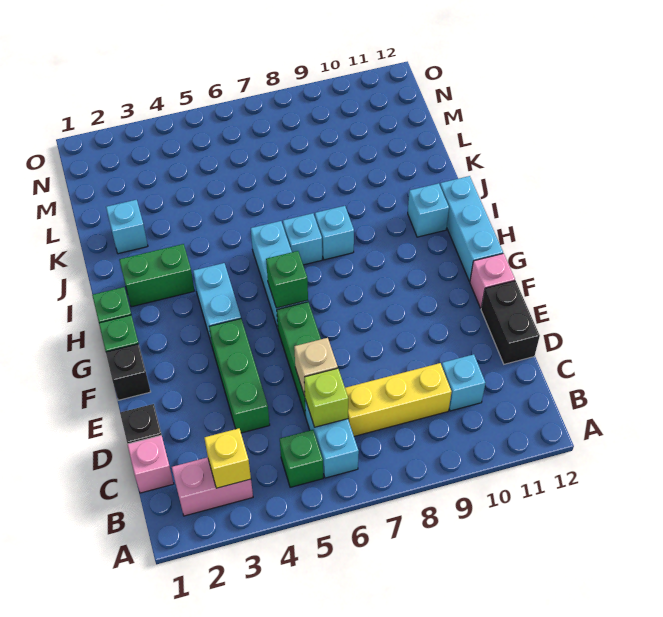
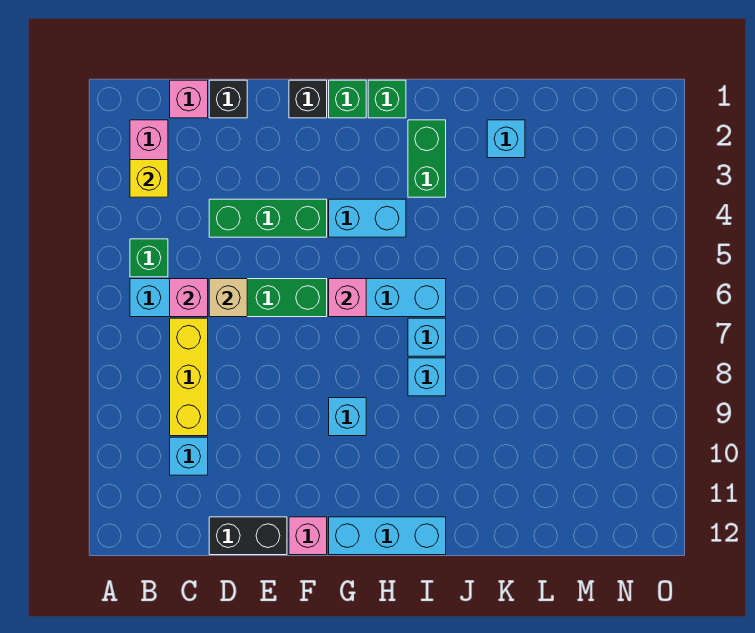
lime brick C6 level 2 -> pink brick C6 level 2
green brick G6 level 2 -> pink brick G6 level 2
cyan brick I11 level 1 -> cyan brick G9 level 1

